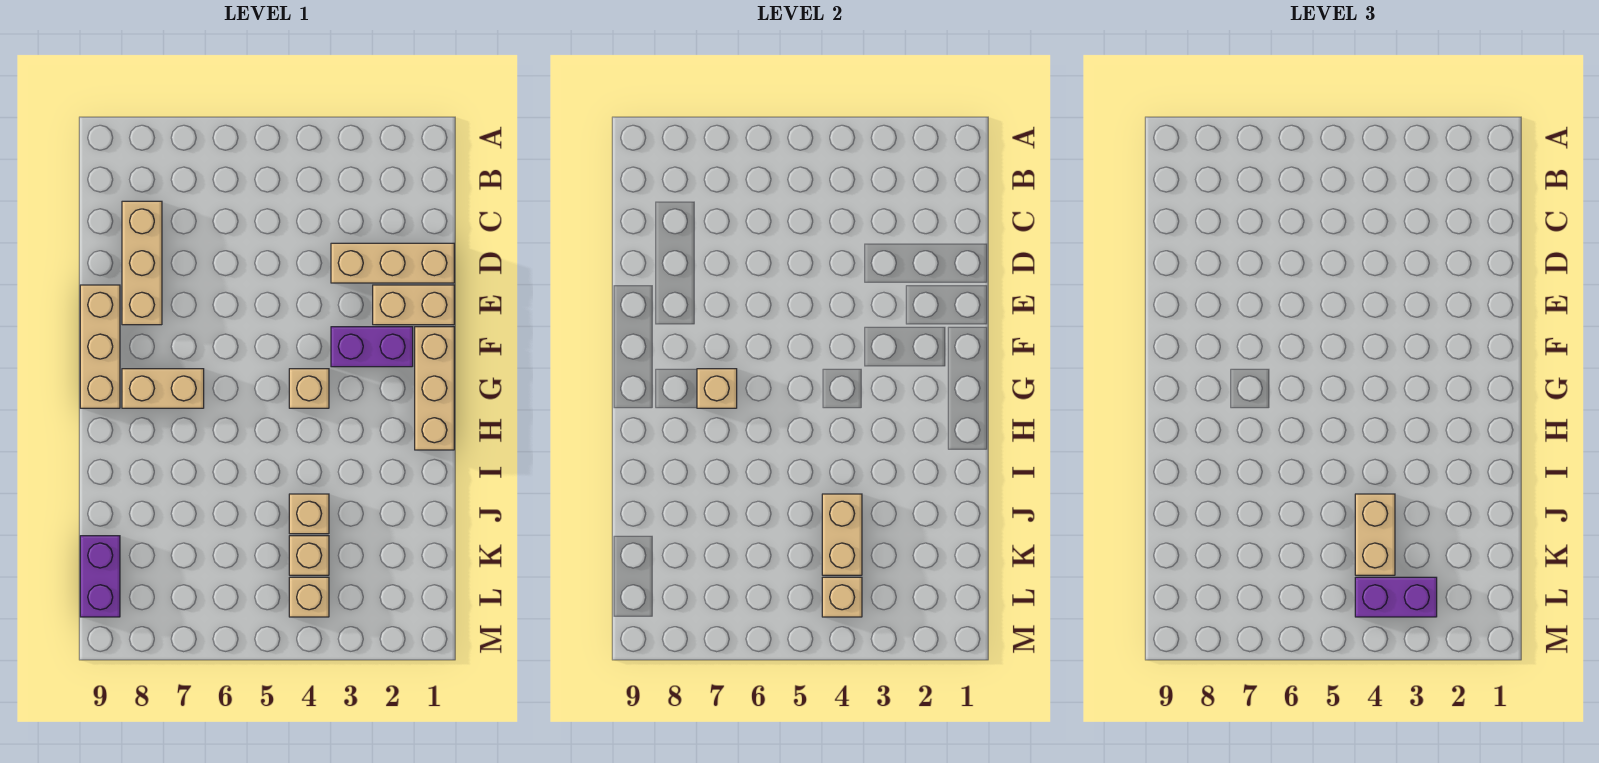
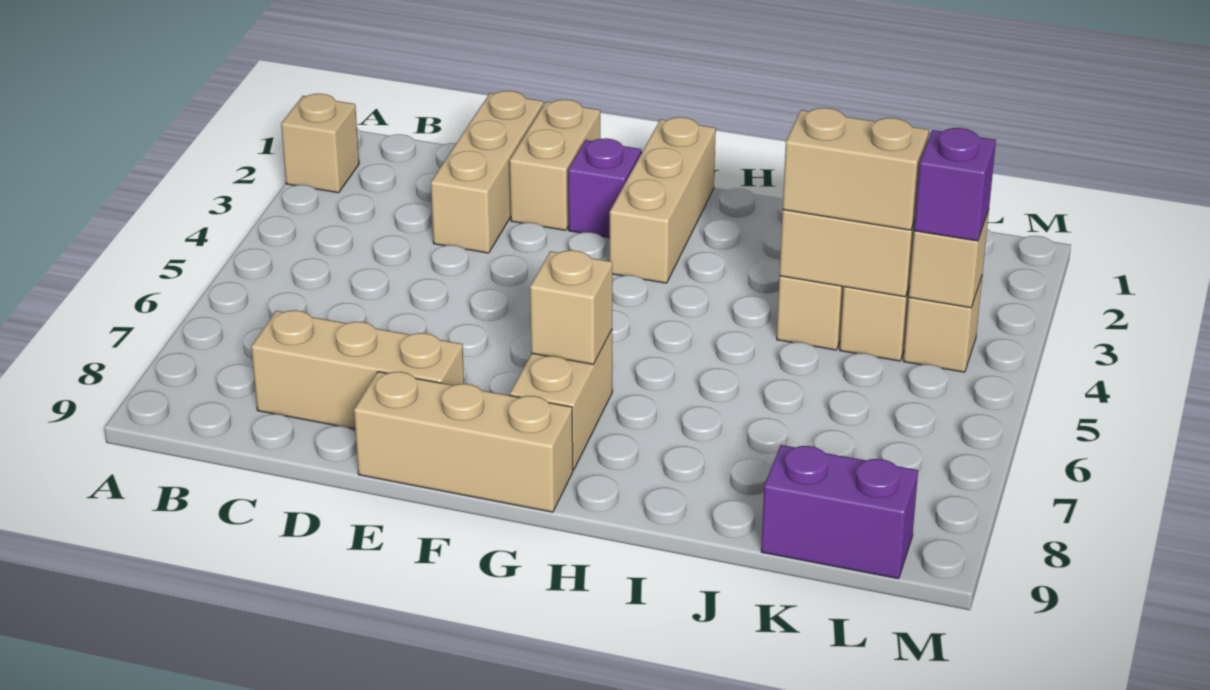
tan brick F1:H1 level 1 -> tan brick G1:G3 level 1
purple brick F2:F3 level 1 -> purple brick F2 level 1
tan brick G4 level 1 -> tan brick A2 level 1
purple brick L3:L4 level 3 -> purple brick L4 level 3

